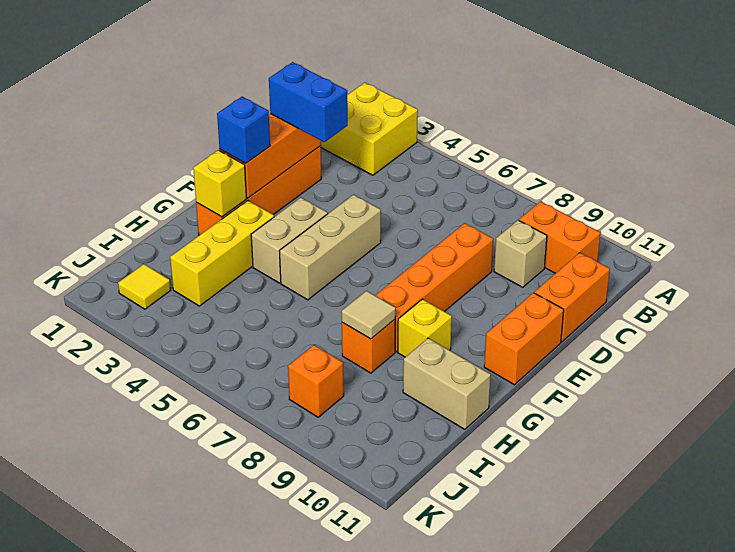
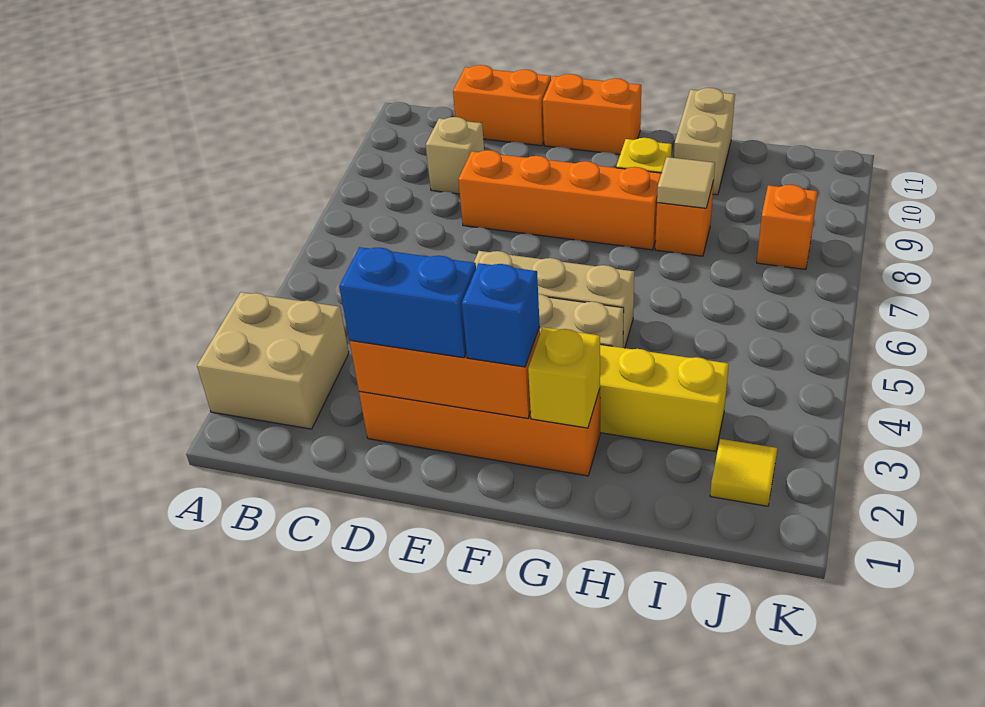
yellow brick A2:B3 level 1 -> tan brick A2:B3 level 1
orange brick B9:B10 level 1 -> none
blue brick D2:D3 level 3 -> blue brick D2:E2 level 3

